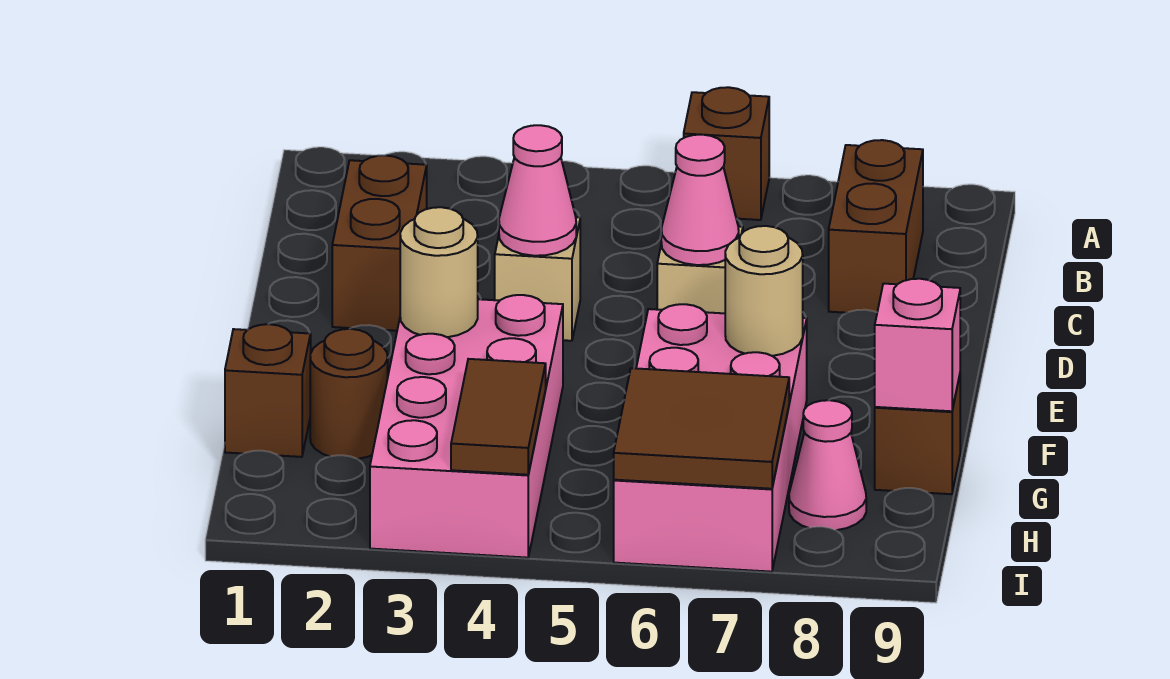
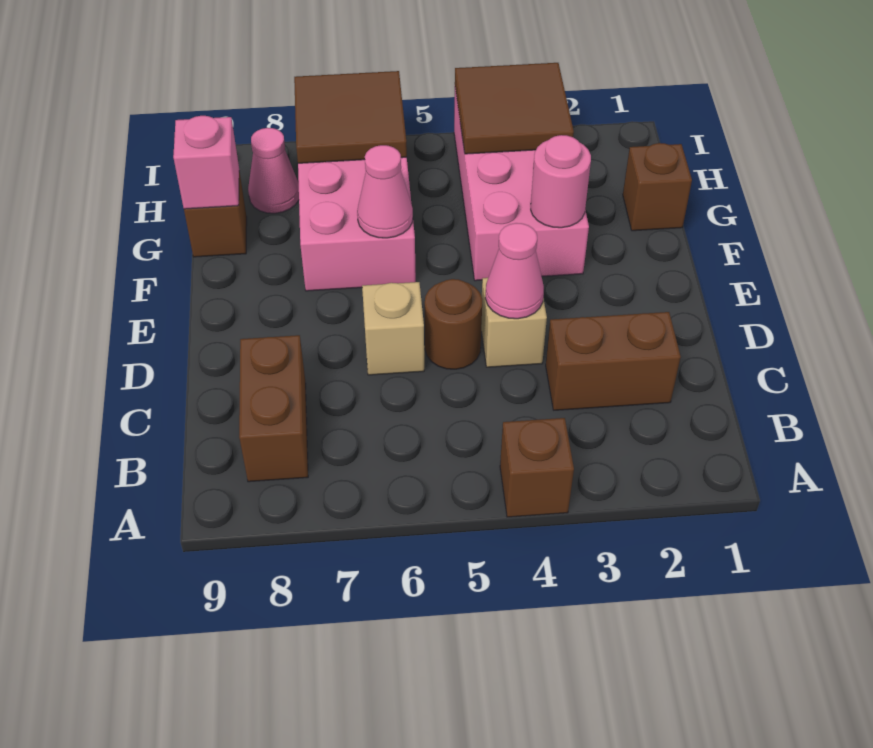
brown brick A6 level 1 -> brown brick A4 level 1
brown brick C2:D2 level 1 -> brown brick C2:C3 level 1
pink cone D6 level 2 -> pink cone F6 level 2
tan round brick F3 level 2 -> pink round brick F3 level 2
tan round brick F7 level 2 -> none
brown round brick G2 level 1 -> brown round brick D5 level 1
brown tile H4:I4 level 2 -> brown tile H3:I4 level 2

